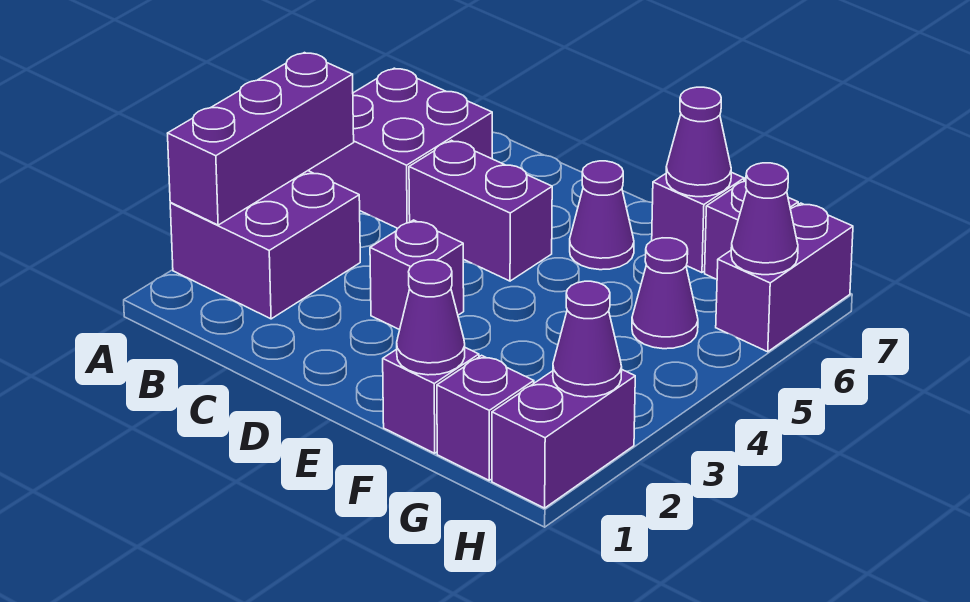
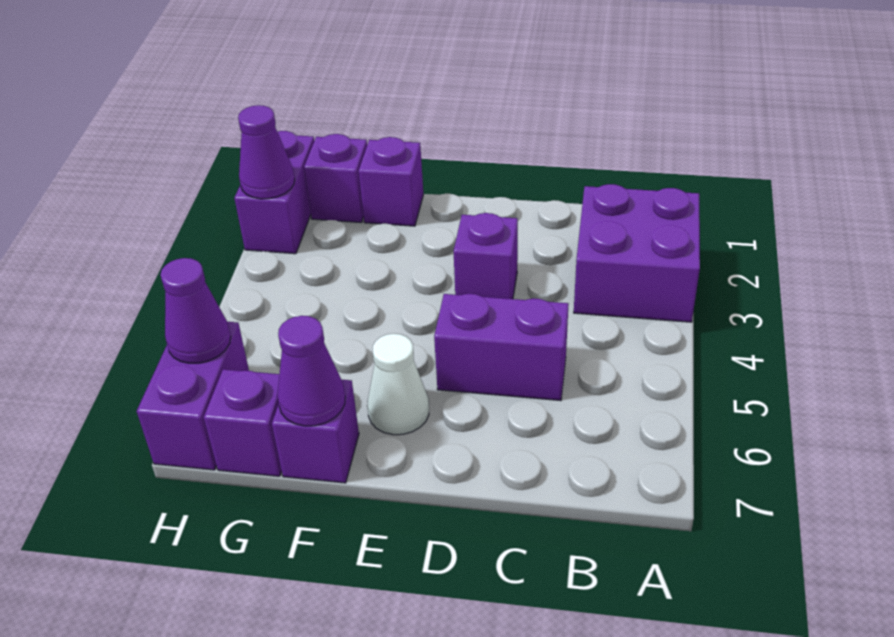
purple brick A2:A4 level 2 -> none
purple brick A5:B6 level 1 -> none
purple cone E6 level 1 -> white cone E6 level 1
purple cone F1 level 2 -> none
purple cone G5 level 1 -> none

